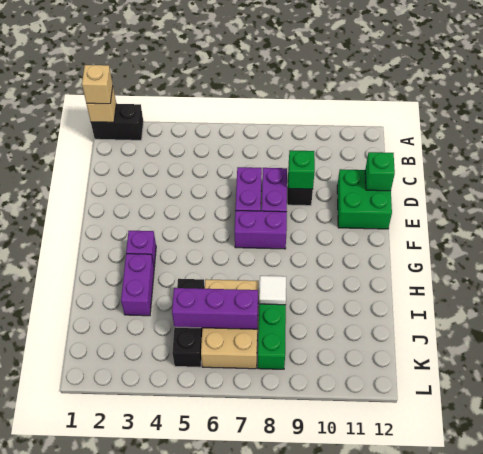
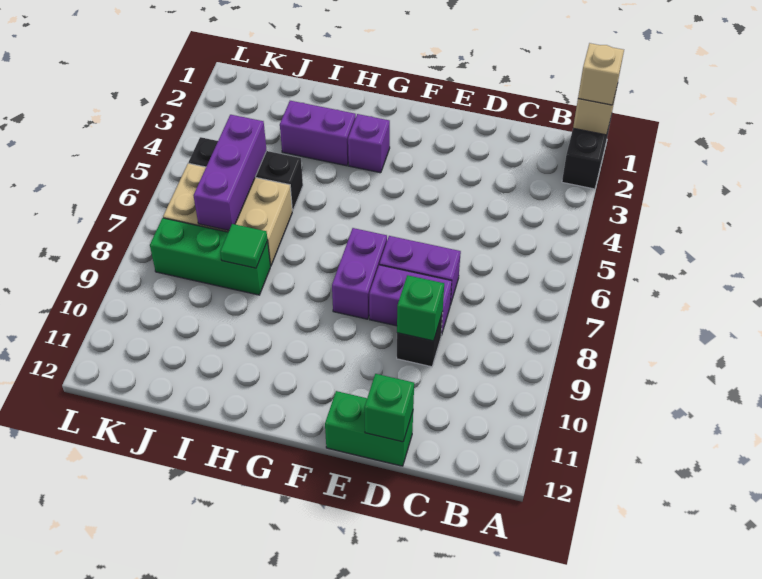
green brick D11:E12 level 1 -> green brick D12:E12 level 1
white tile I8 level 2 -> green tile I8 level 2

